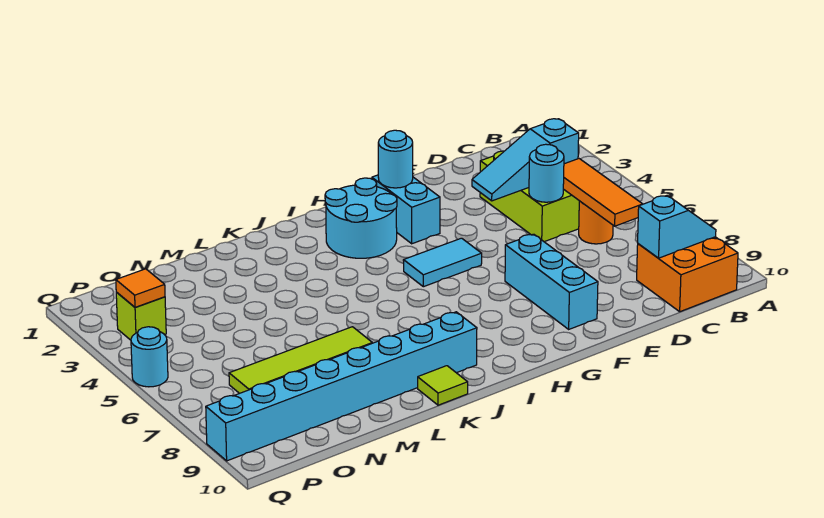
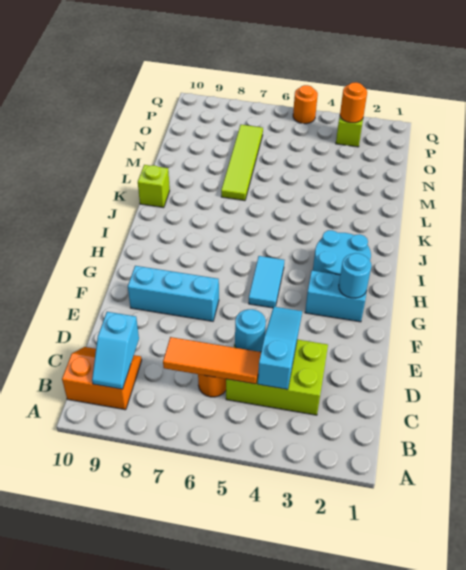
orange brick B9:C10 level 1 -> orange slope B9:C10 level 1 top B
cyan brick J9:Q9 level 1 -> none
lime tile K10 level 1 -> lime brick K10 level 1
orange tile P3 level 2 -> orange round brick P3 level 2
cyan round brick Q5 level 1 -> orange round brick Q5 level 1

